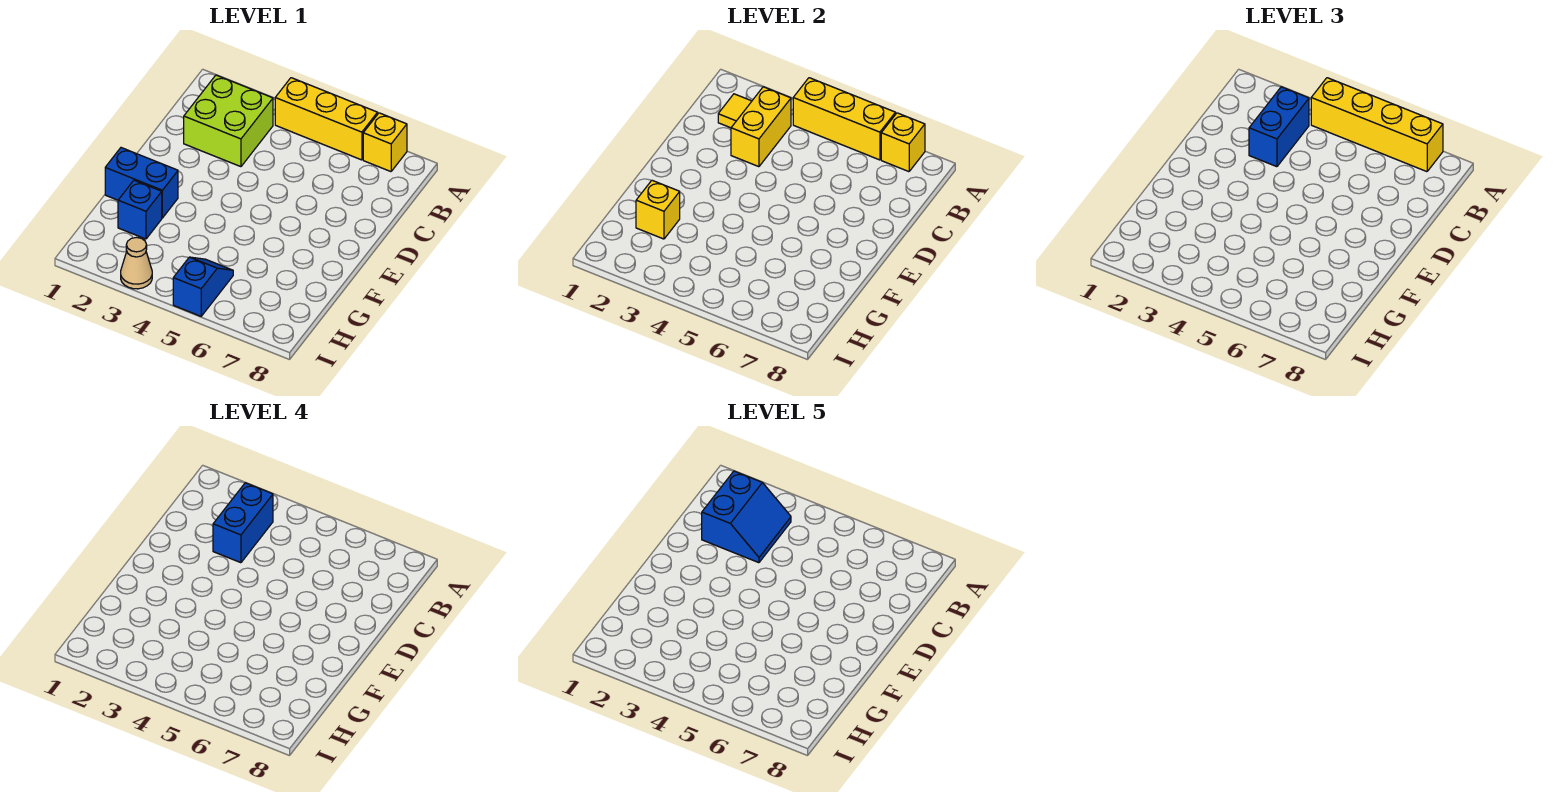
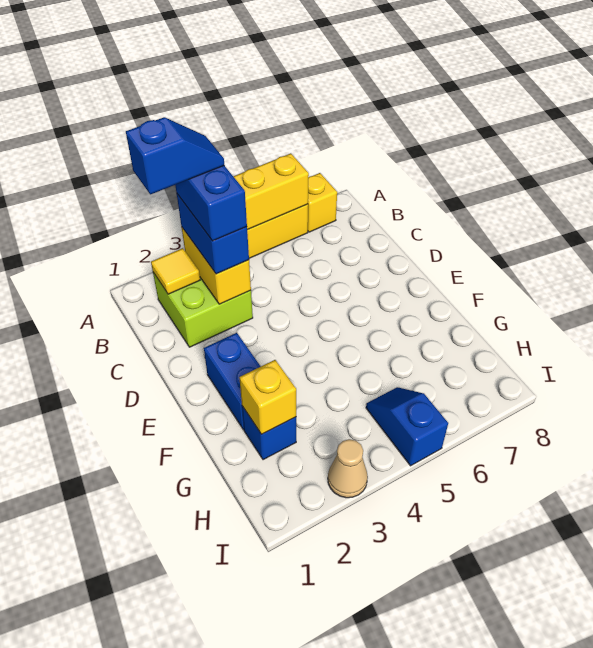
yellow brick A4:A7 level 3 -> none
yellow brick A7 level 2 -> none
blue slope B2:C3 level 5 top 2 -> blue slope B2:B3 level 5 top 2
blue brick F1:F2 level 1 -> blue brick E2:F2 level 1

